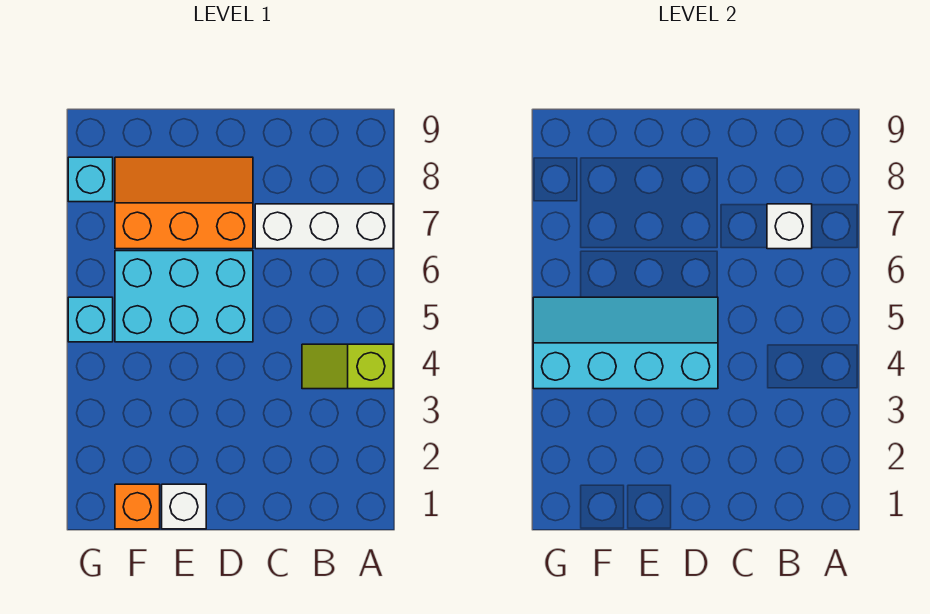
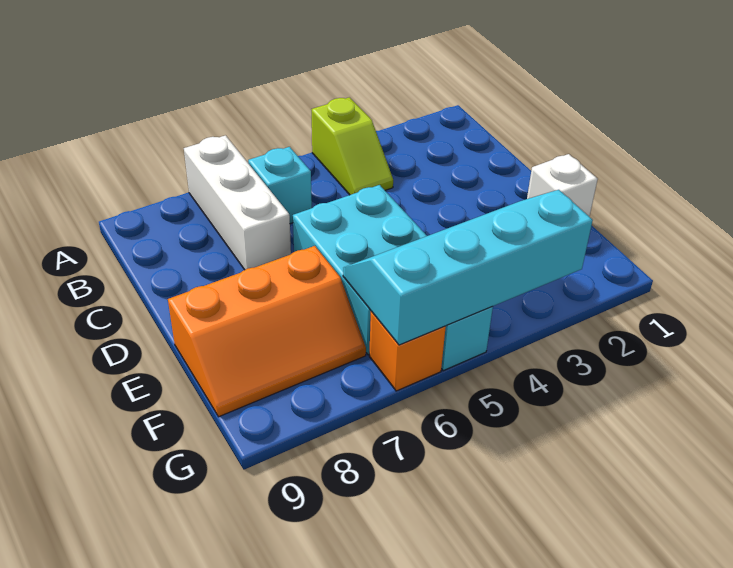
white brick B7 level 2 -> none
cyan slope D4:G5 level 2 top 4 -> cyan slope F3:G6 level 2 top G
orange slope D7:F8 level 1 top 7 -> orange slope E7:F9 level 1 top E
orange brick F1 level 1 -> orange brick G6 level 1
cyan brick G8 level 1 -> cyan brick B6 level 1

